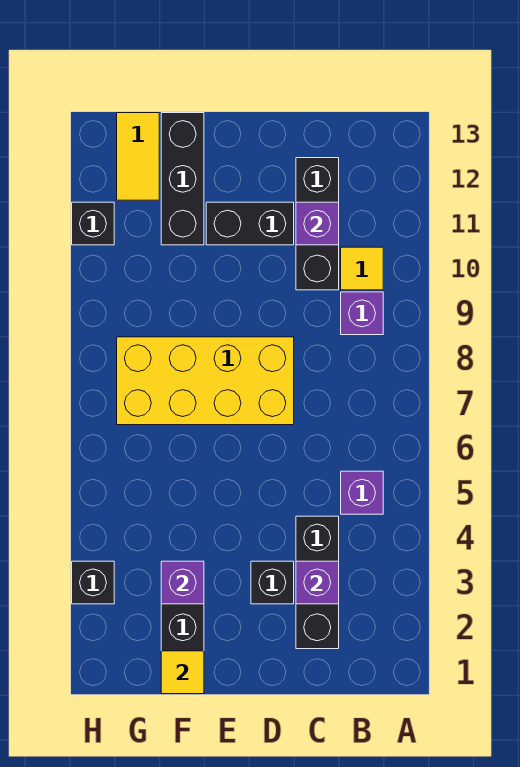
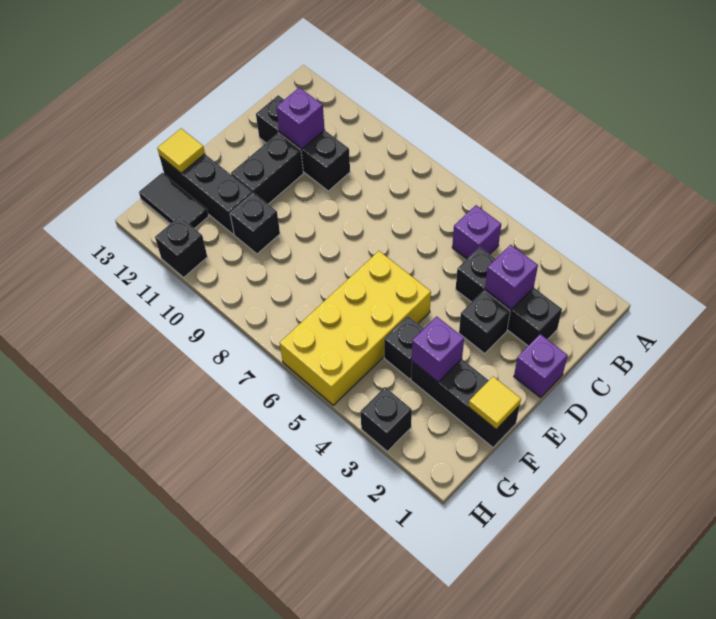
purple brick B9 level 1 -> purple brick D1 level 1
yellow tile B10 level 1 -> yellow tile F13 level 2
yellow brick D7:G8 level 1 -> yellow brick E5:H6 level 1
none -> black brick F4 level 1
none -> black brick F10 level 1
yellow tile G12:G13 level 1 -> black tile G12:G13 level 1

